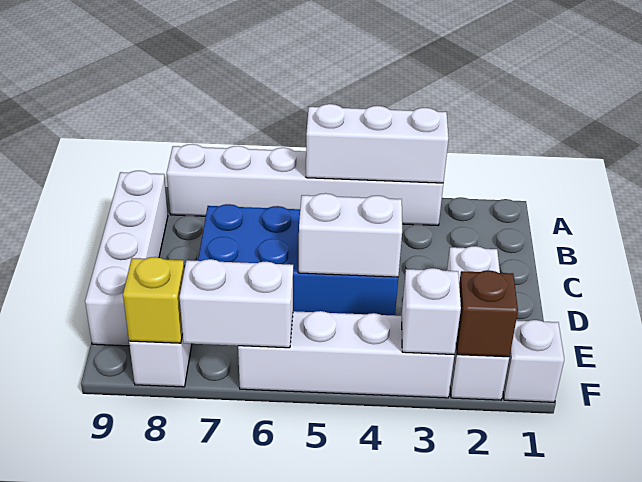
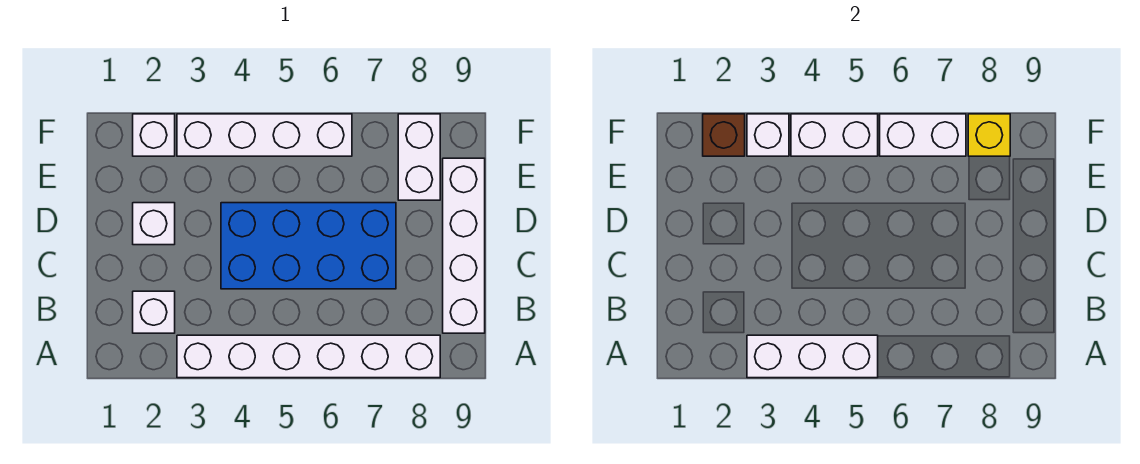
white brick D4:D5 level 2 -> white brick F4:F5 level 2
white brick F1 level 1 -> white brick B2 level 1

